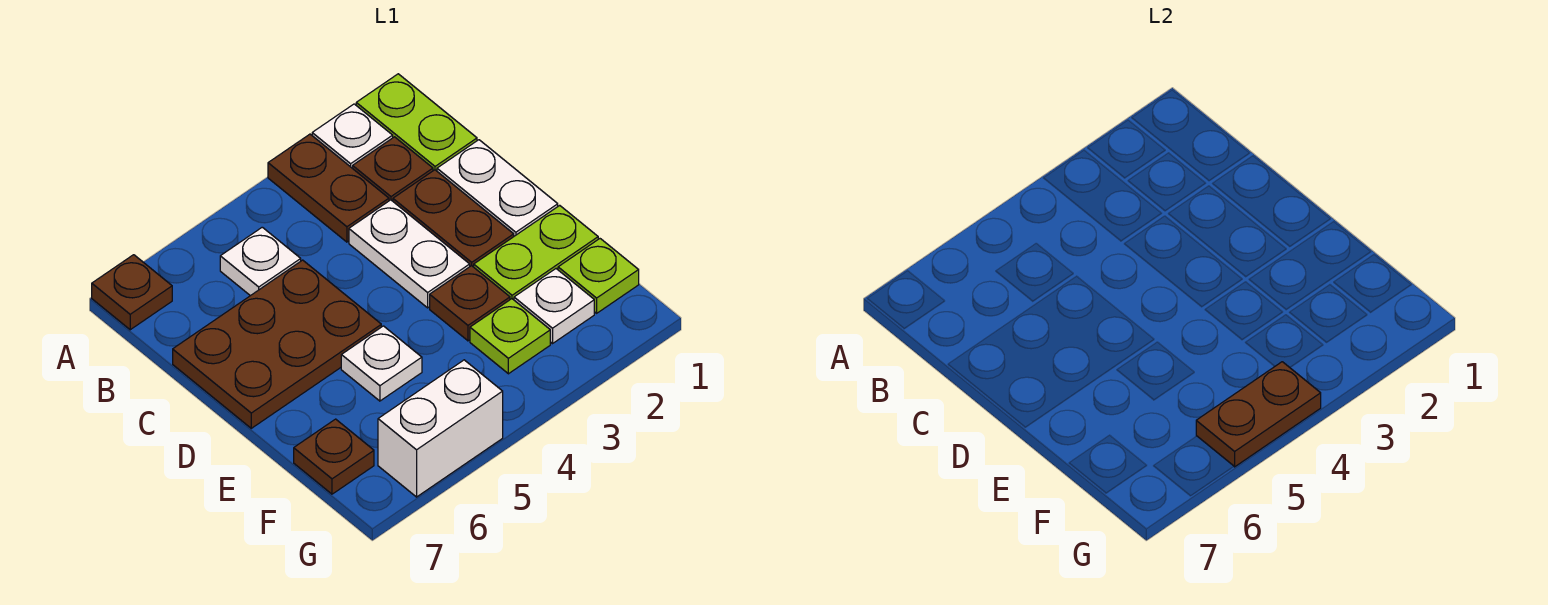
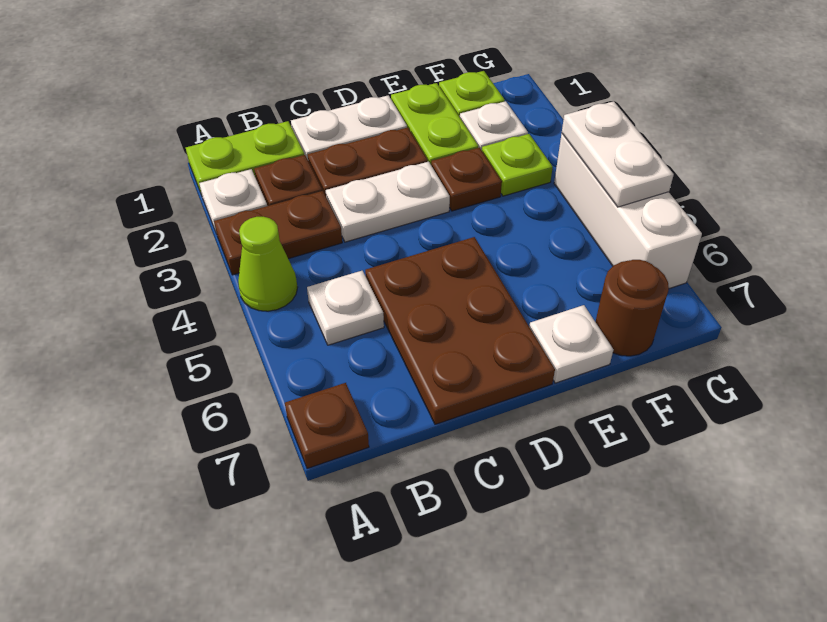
none -> lime cone A4 level 1
white plate E5 level 1 -> white plate E7 level 1
brown plate F7 level 1 -> brown round brick F7 level 1
brown plate G4:G5 level 2 -> white plate G4:G5 level 2
white brick G5:G6 level 1 -> white brick G4:G6 level 1

